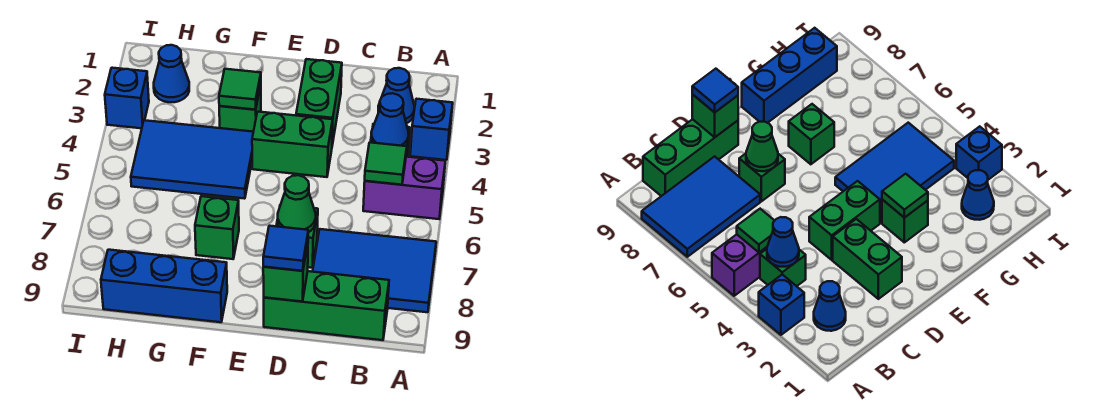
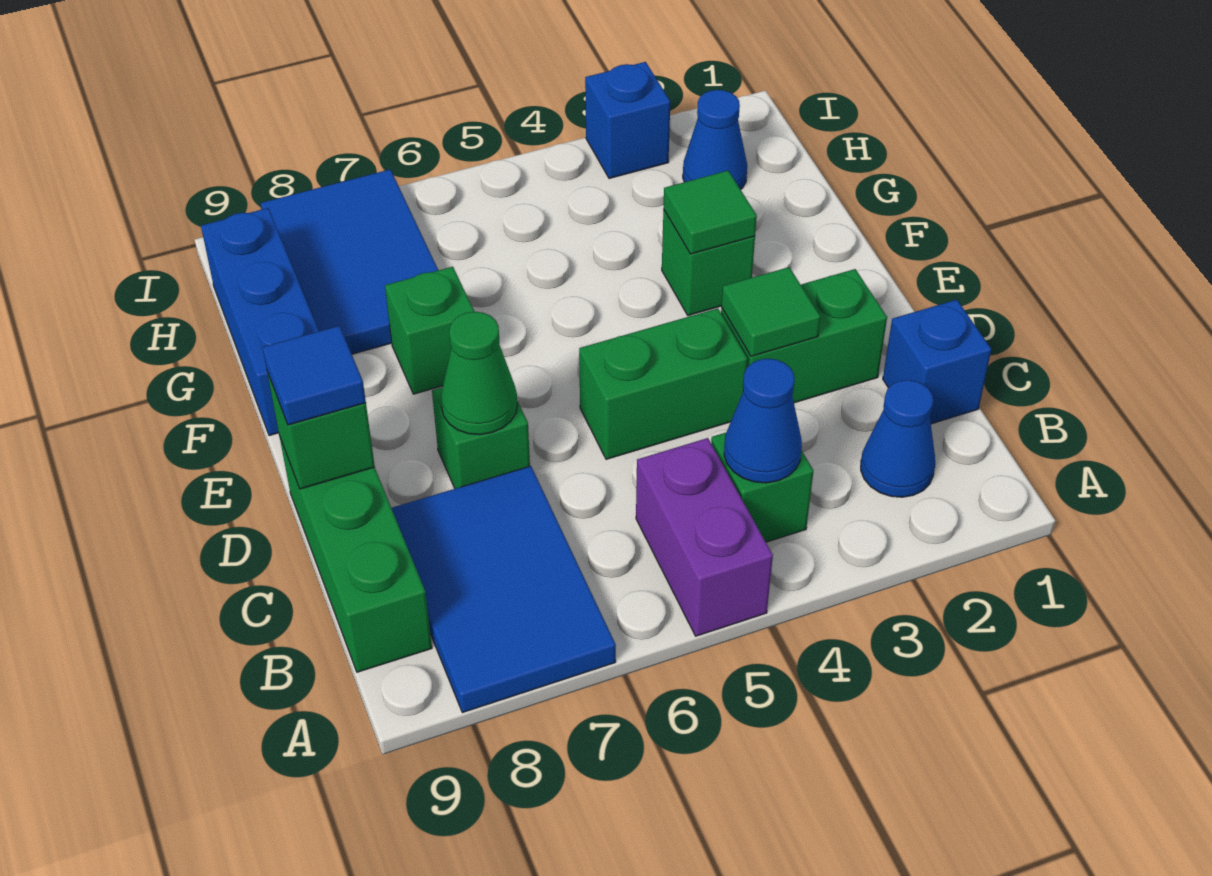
blue brick A3 level 1 -> blue brick C1 level 1
green tile B5 level 2 -> green tile D3 level 2
green brick D4:E4 level 1 -> green brick D4:D5 level 1
blue tile F4:H5 level 1 -> blue tile G7:I8 level 1

